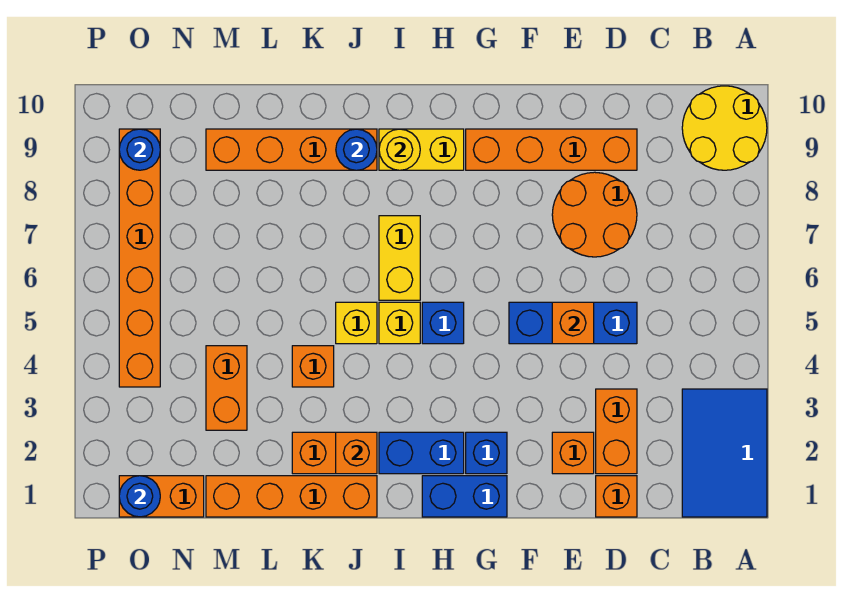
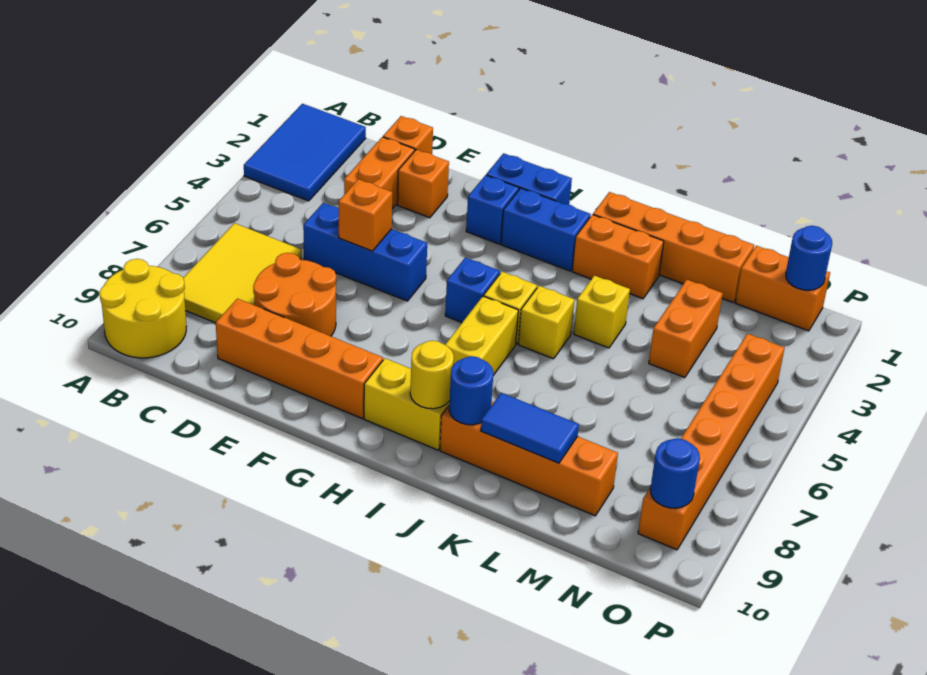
none -> yellow tile B6:C8 level 1
orange brick J2 level 2 -> none
orange brick K4 level 1 -> yellow brick K4 level 1
none -> blue tile K9:L9 level 2

